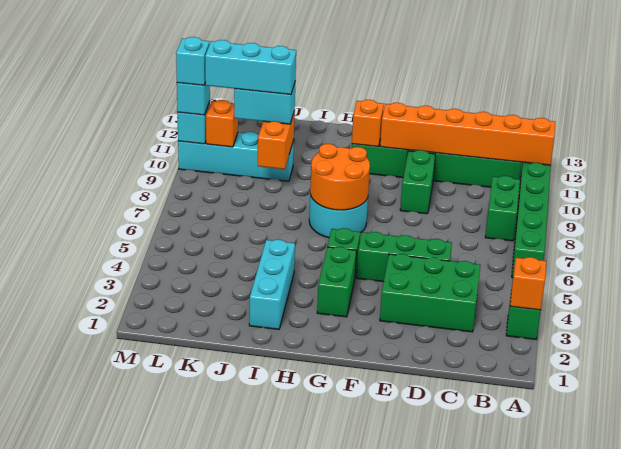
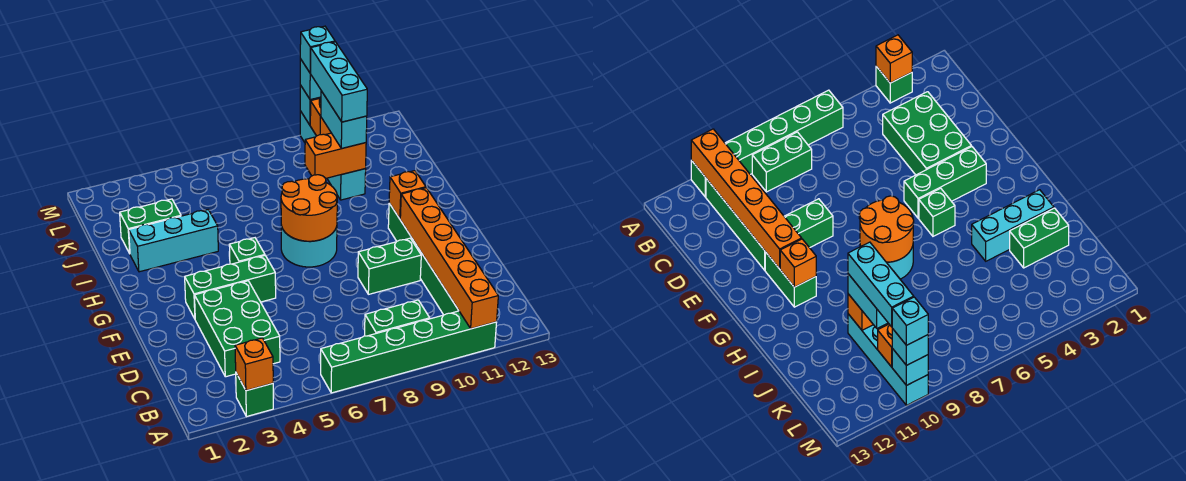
green brick D5:F5 level 1 -> green brick F3:F5 level 1
green brick G3:G4 level 1 -> green brick J2:J3 level 1

